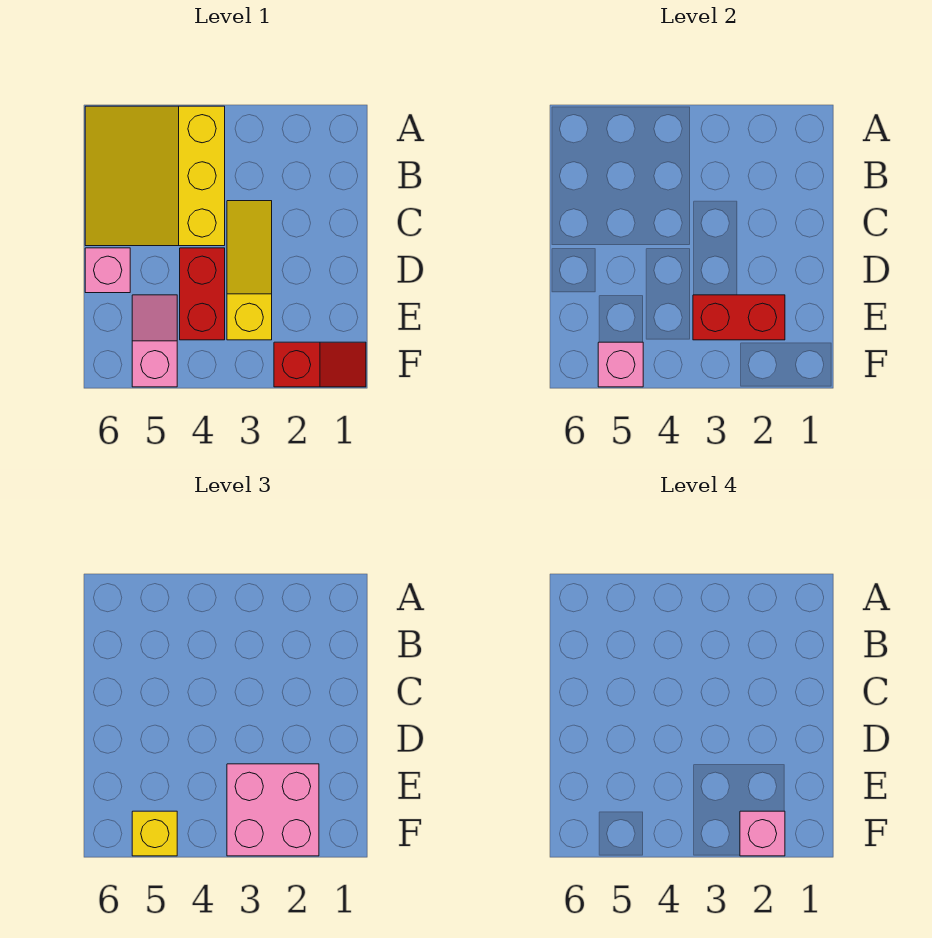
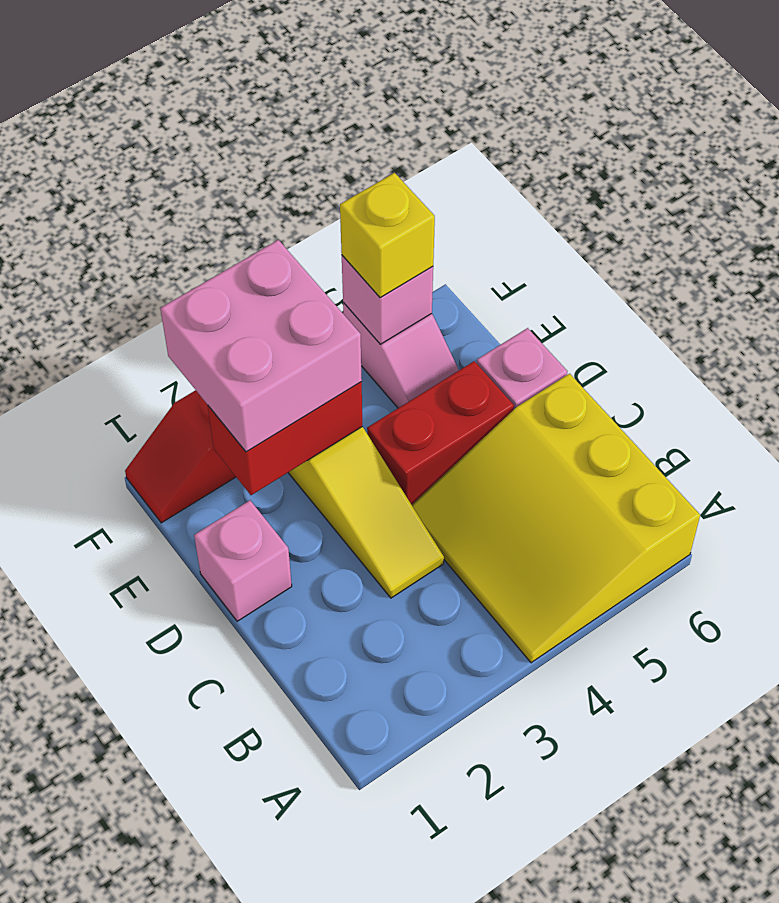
yellow slope A4:C6 level 1 top 4 -> yellow slope A4:C6 level 1 top 6
red brick D4:E4 level 1 -> red brick D4:D5 level 1
pink brick F2 level 4 -> pink brick D1 level 1

